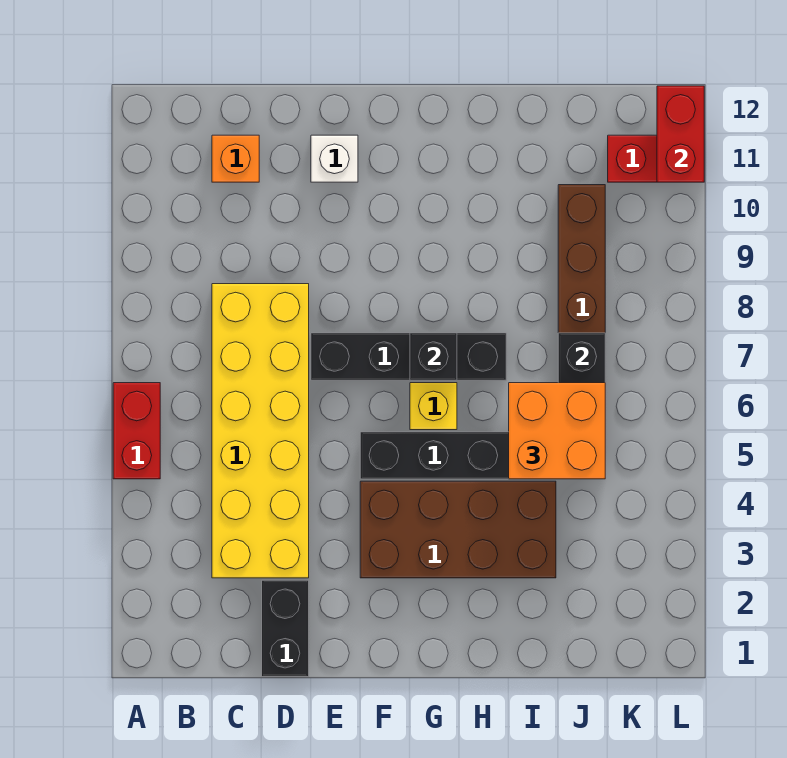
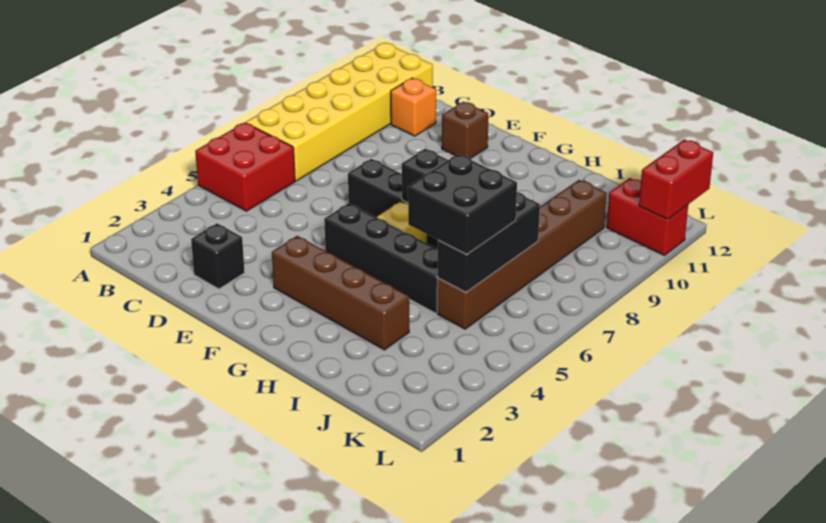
red brick A5:A6 level 1 -> red brick A5:B6 level 1
yellow brick C3:D8 level 1 -> yellow brick A7:B12 level 1
black brick D1:D2 level 1 -> black brick D2 level 1
white brick E11 level 1 -> brown brick E11 level 1
brown brick F3:I4 level 1 -> brown brick F3:I3 level 1
orange brick I5:J6 level 3 -> black brick I5:J6 level 3

